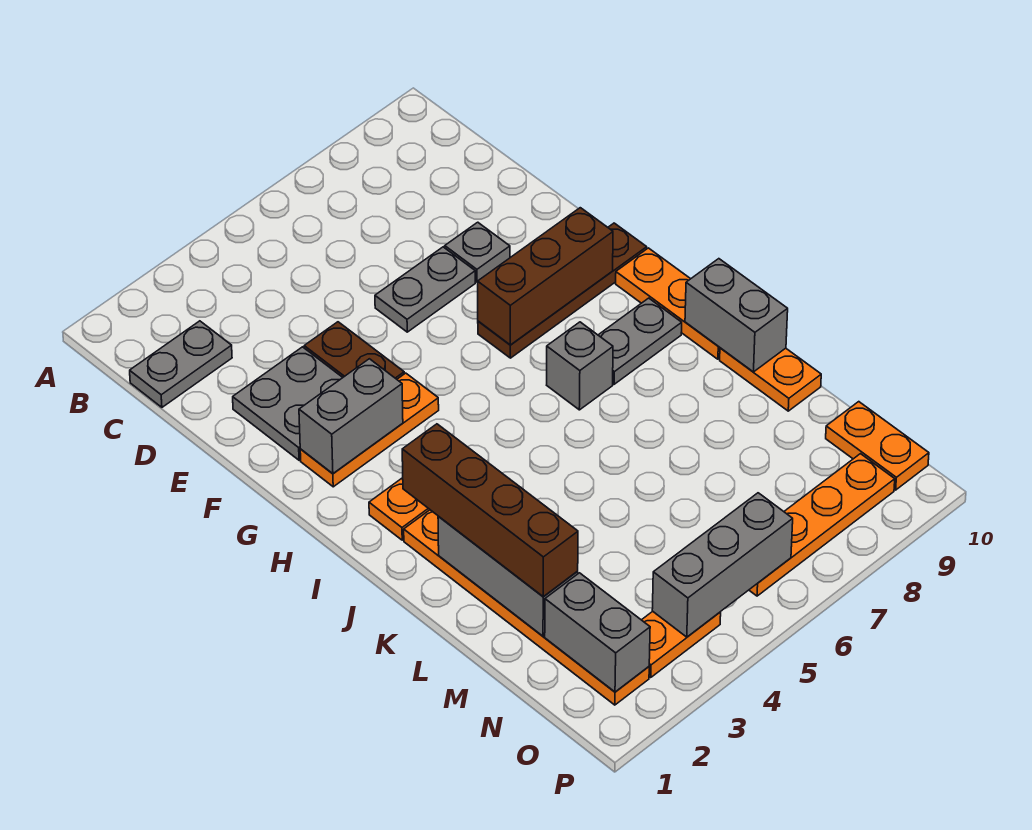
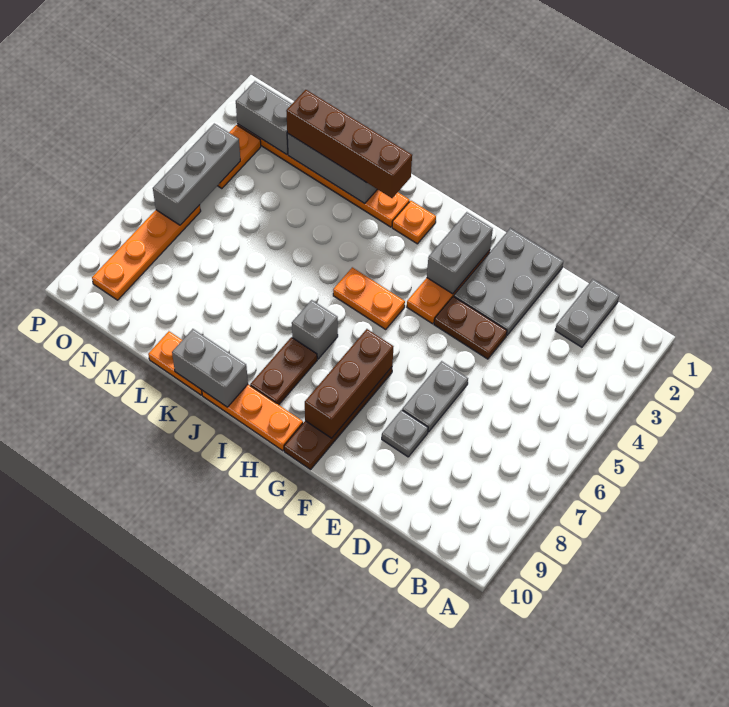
grey plate E2:F3 level 1 -> grey plate E1:F3 level 1
grey plate I8:I9 level 1 -> brown plate I8:I9 level 1
orange plate N10:O10 level 1 -> orange plate H5:I5 level 1

